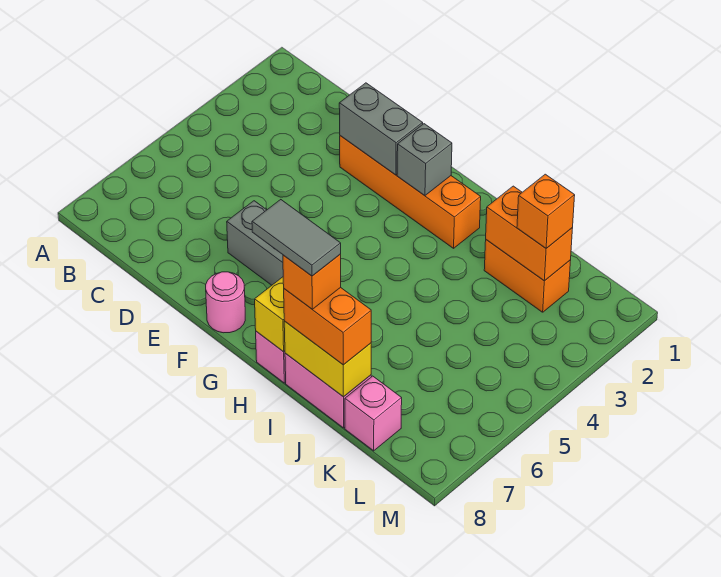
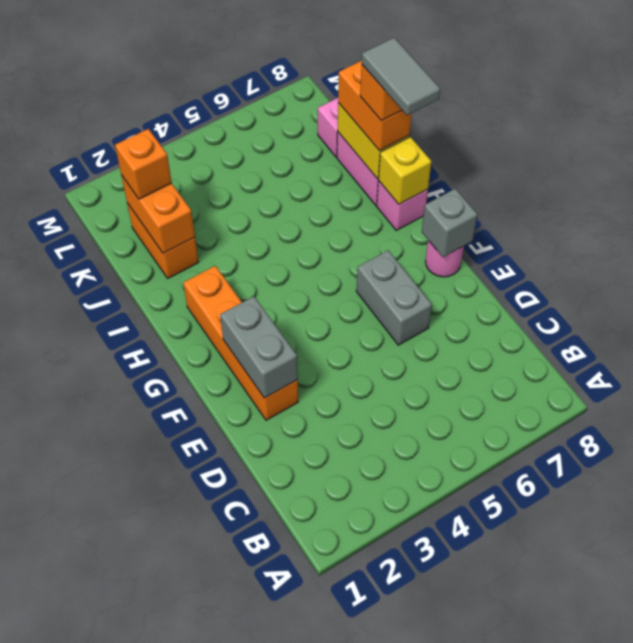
grey brick G2 level 2 -> grey brick F8 level 2

